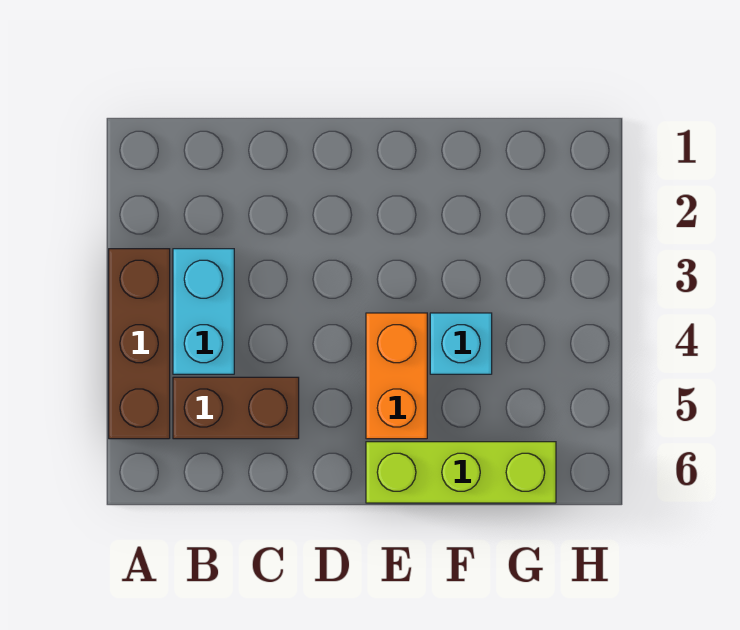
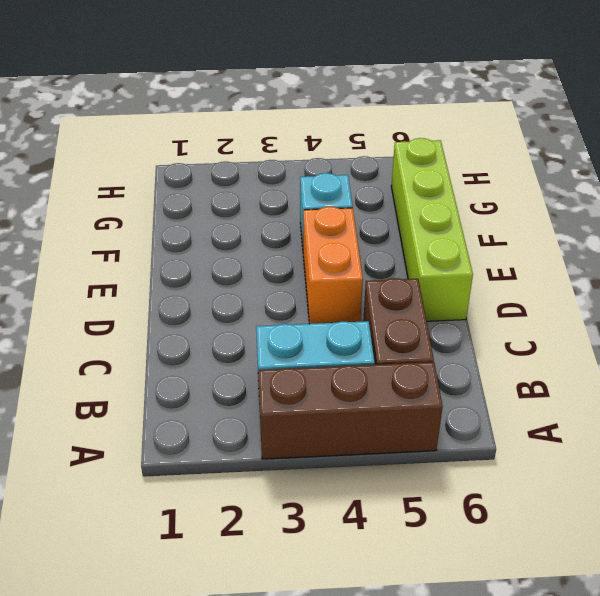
orange brick E4:E5 level 1 -> orange brick D4:E4 level 1
lime brick E6:G6 level 1 -> lime brick D6:G6 level 1

